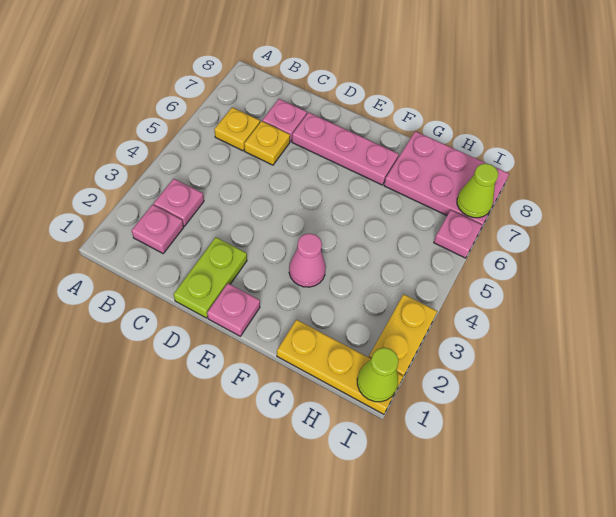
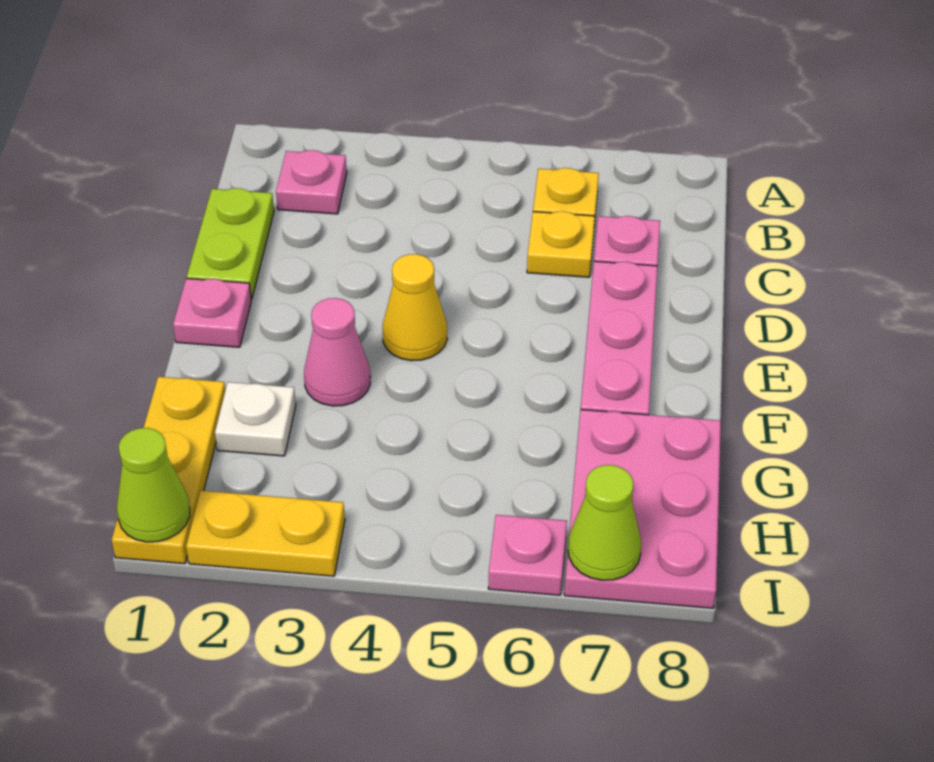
pink plate B3 level 1 -> none
lime plate D1:D2 level 1 -> lime plate C1:D1 level 1
none -> yellow cone E4 level 1
none -> white plate G2 level 1

